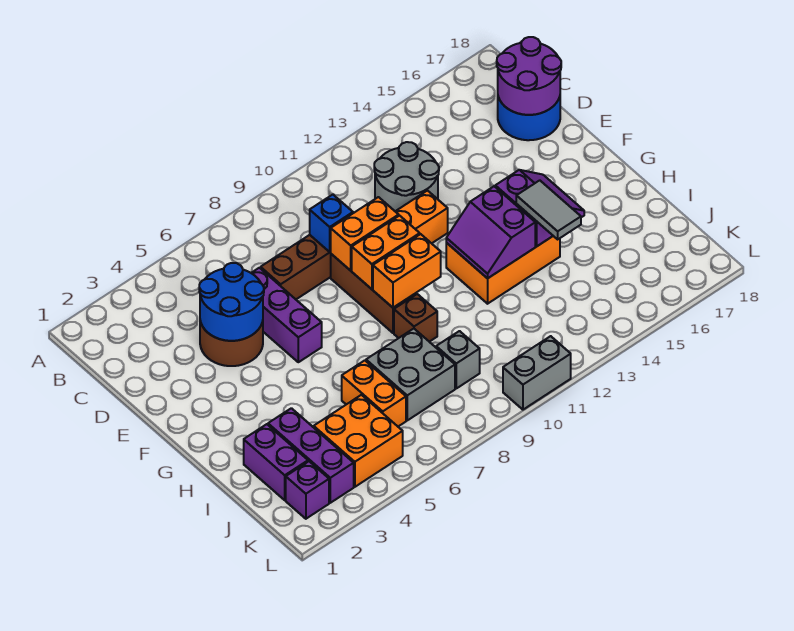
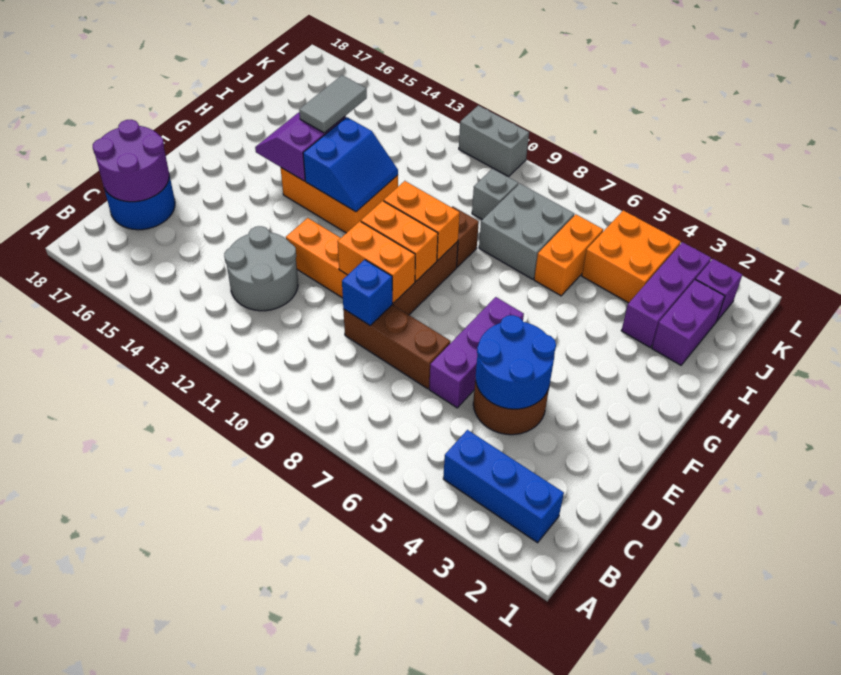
none -> blue brick B2:B4 level 1
purple slope G12:H13 level 2 top 13 -> blue slope G12:H13 level 2 top 13

